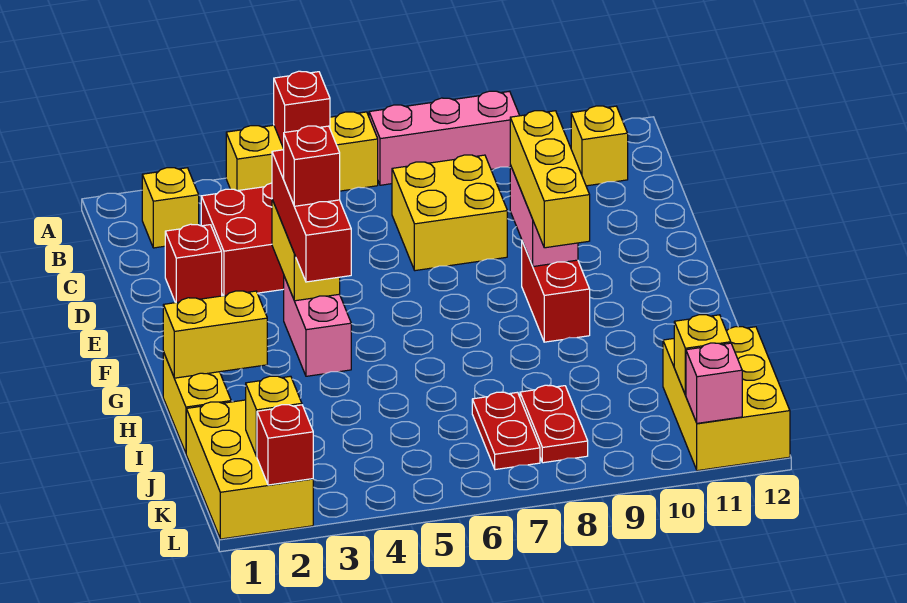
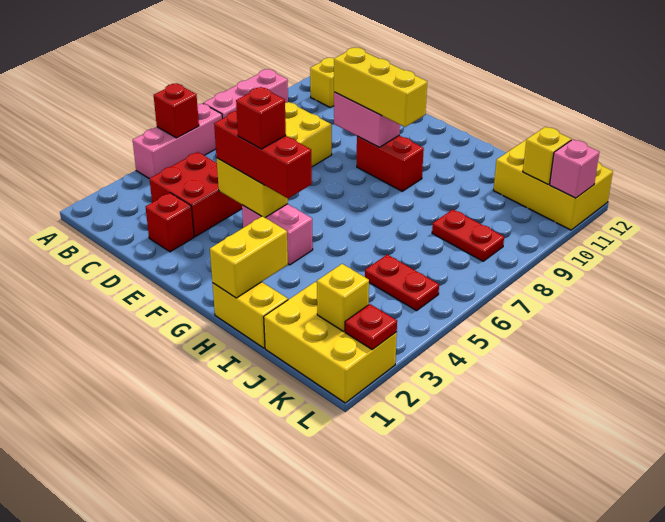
yellow brick A4:A6 level 1 -> pink brick A4:A6 level 1
yellow brick B2 level 1 -> none
red plate J7:K7 level 1 -> red plate J5:K5 level 1
red brick L2 level 2 -> red plate L2 level 2

